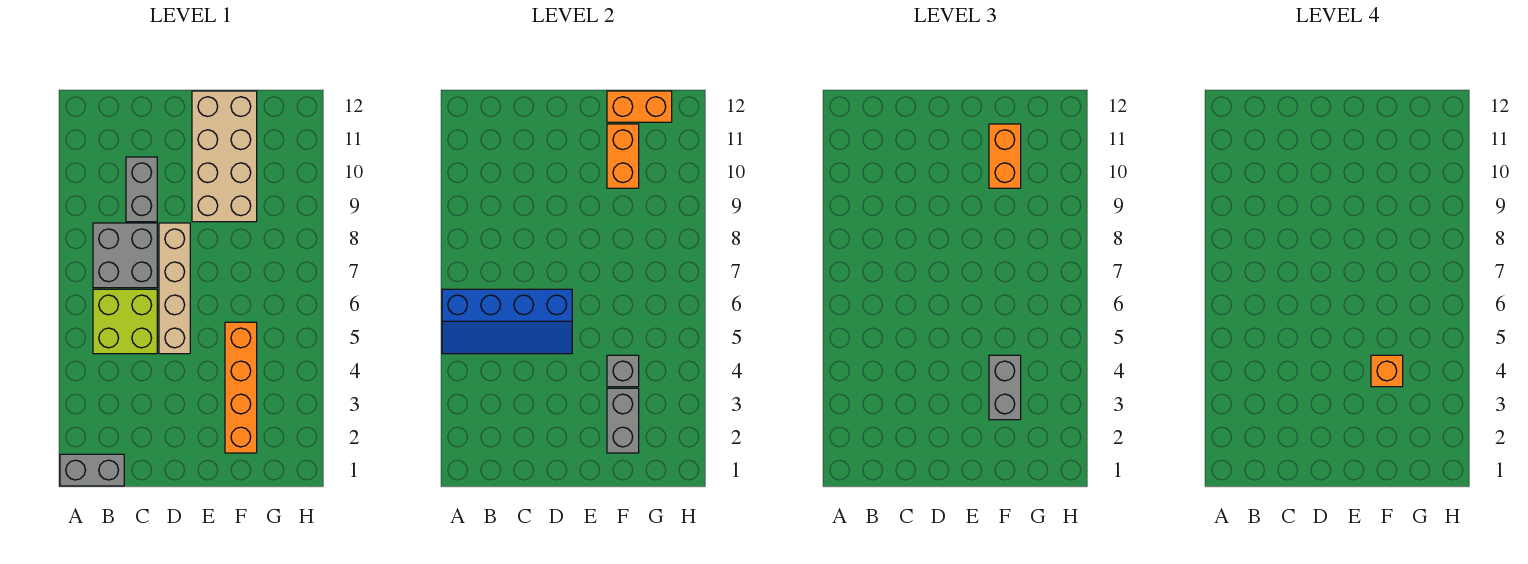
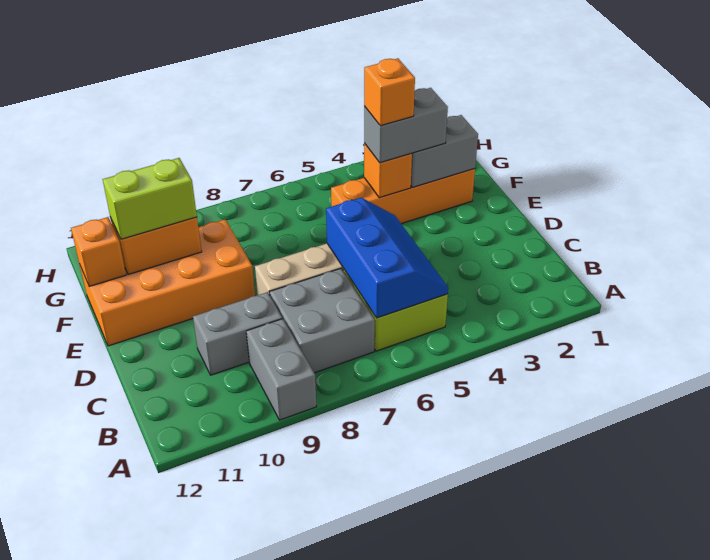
grey brick A1:B1 level 1 -> grey brick A9:B9 level 1
blue slope A5:D6 level 2 top 6 -> blue slope B5:D6 level 2 top 6
tan brick E9:F12 level 1 -> orange brick E9:F12 level 1
grey brick F4 level 2 -> orange brick F4 level 2
orange brick F10:F11 level 3 -> lime brick F10:F11 level 3
orange brick F12:G12 level 2 -> orange brick F12 level 2

